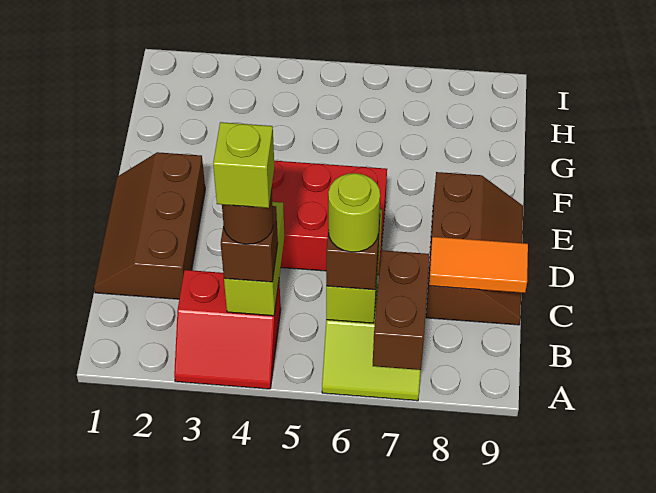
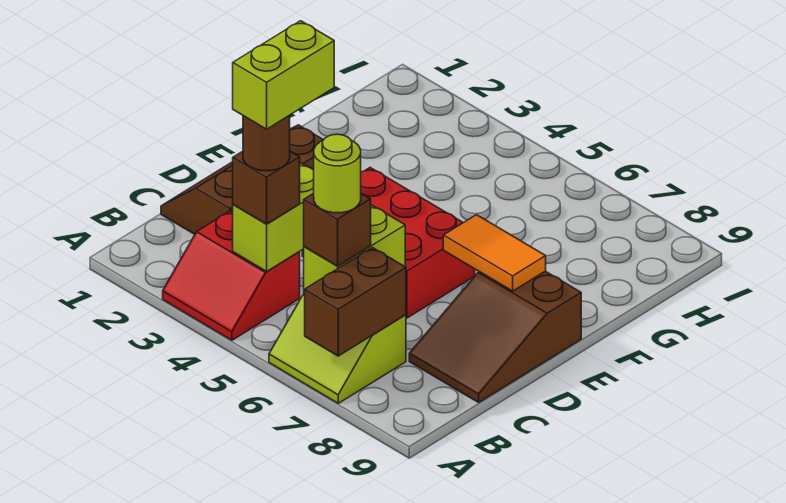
lime brick B4 level 5 -> lime brick B4:C4 level 5
brown slope C8:E9 level 1 top 8 -> brown slope C8:E9 level 1 top E
orange tile C8:C9 level 2 -> orange tile E7:E8 level 2

